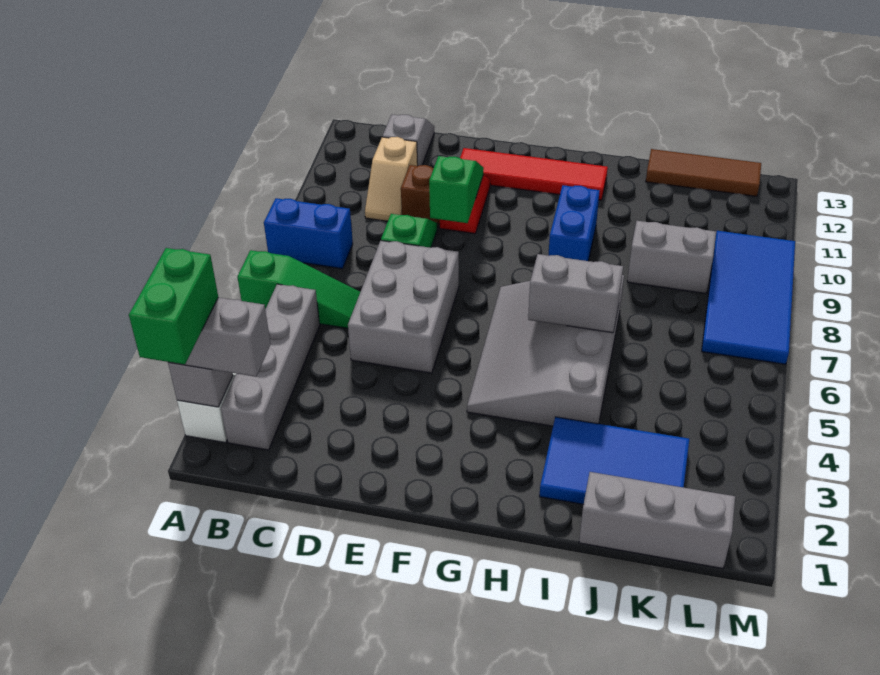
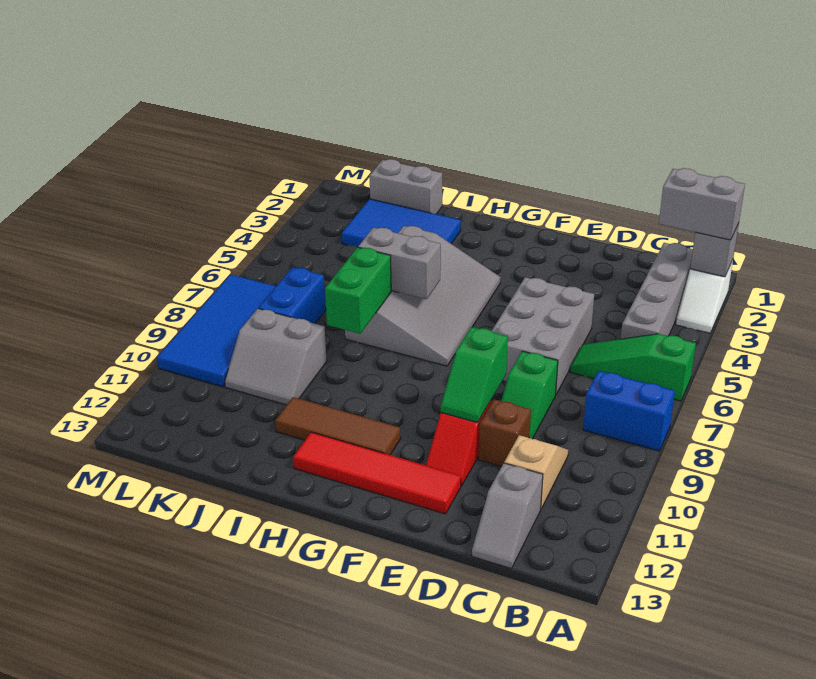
green brick A1:A2 level 4 -> green brick I7:I8 level 2
blue brick H9:H10 level 1 -> blue brick K7:K8 level 1
grey brick J1:L1 level 1 -> grey brick J1:K1 level 1
brown tile J13:L13 level 1 -> brown tile G11:I11 level 1

